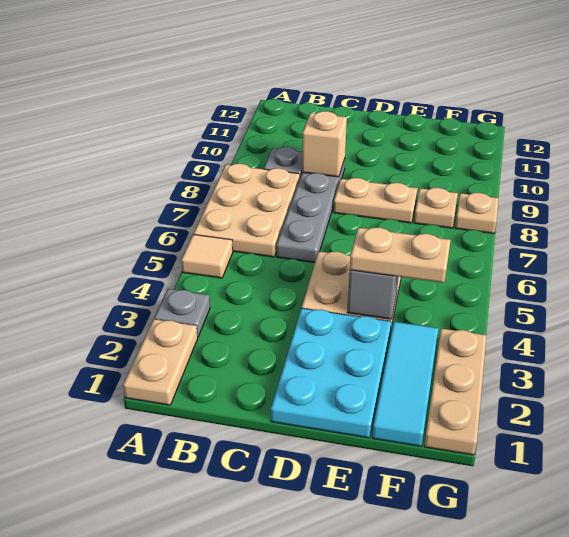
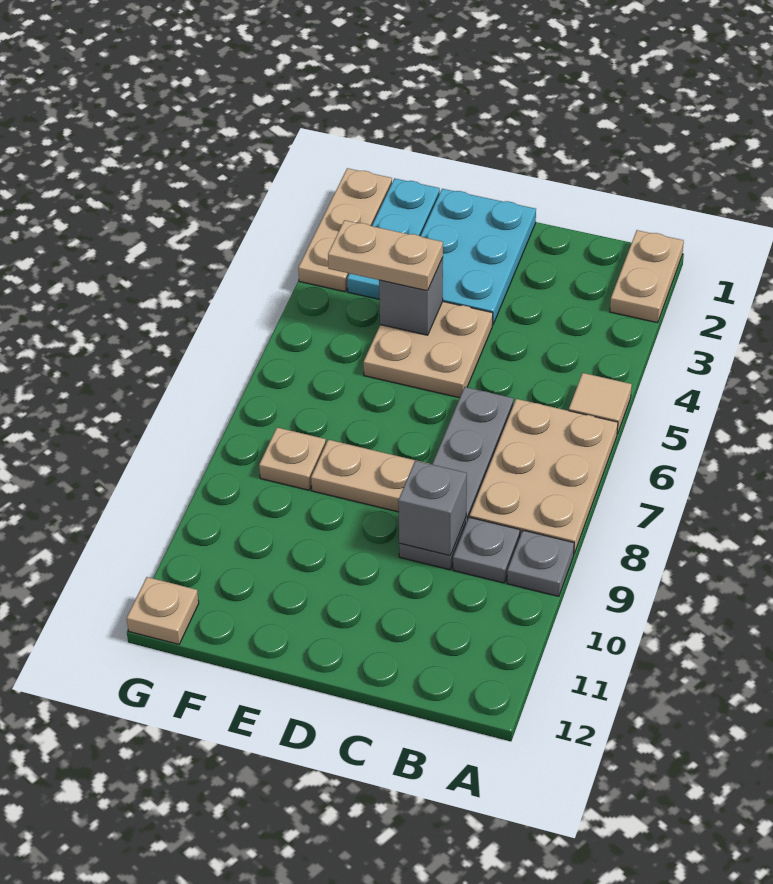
grey plate A3 level 1 -> grey plate A9 level 1
tan brick C9 level 2 -> grey brick C9 level 2
cyan tile F1:F3 level 1 -> cyan plate F1:F3 level 1
tan plate G8 level 1 -> tan plate G12 level 1

